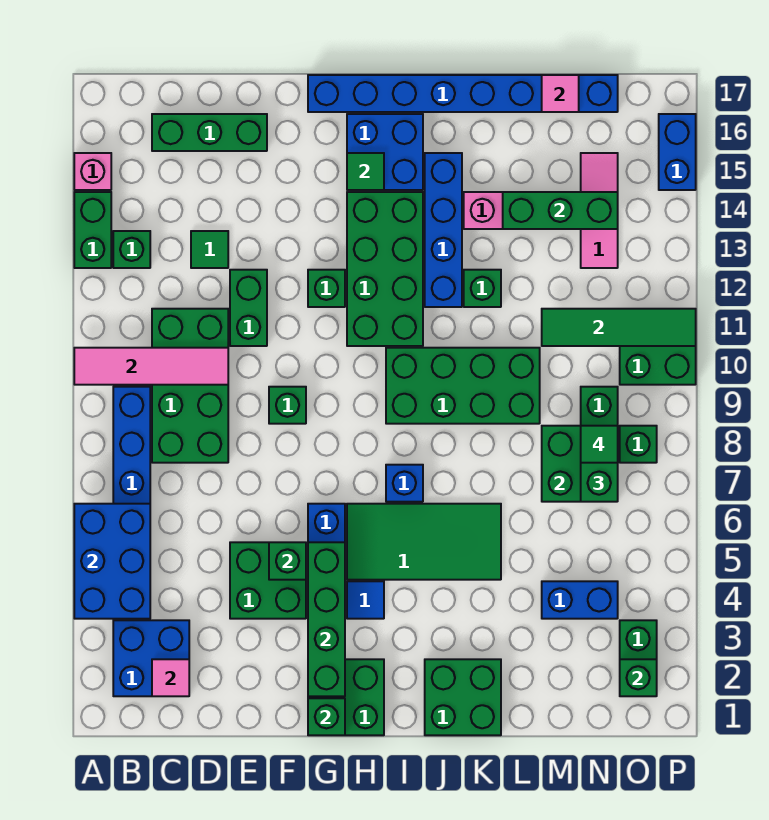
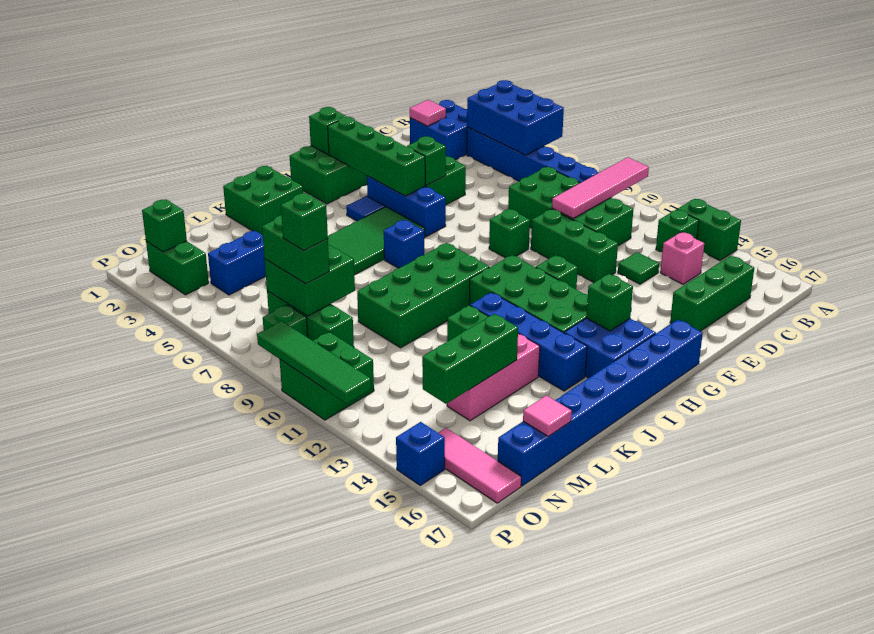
pink brick A15 level 1 -> pink brick C14 level 1
green brick E11:E12 level 1 -> green brick E10:E12 level 1
green tile H15 level 2 -> green brick H15 level 2
green tile M11:P11 level 2 -> green tile P9:P12 level 2
green tile N8 level 4 -> green brick N8 level 4
pink tile N13:N15 level 1 -> pink tile O15:O17 level 1
blue brick P15:P16 level 1 -> blue brick P15 level 1

